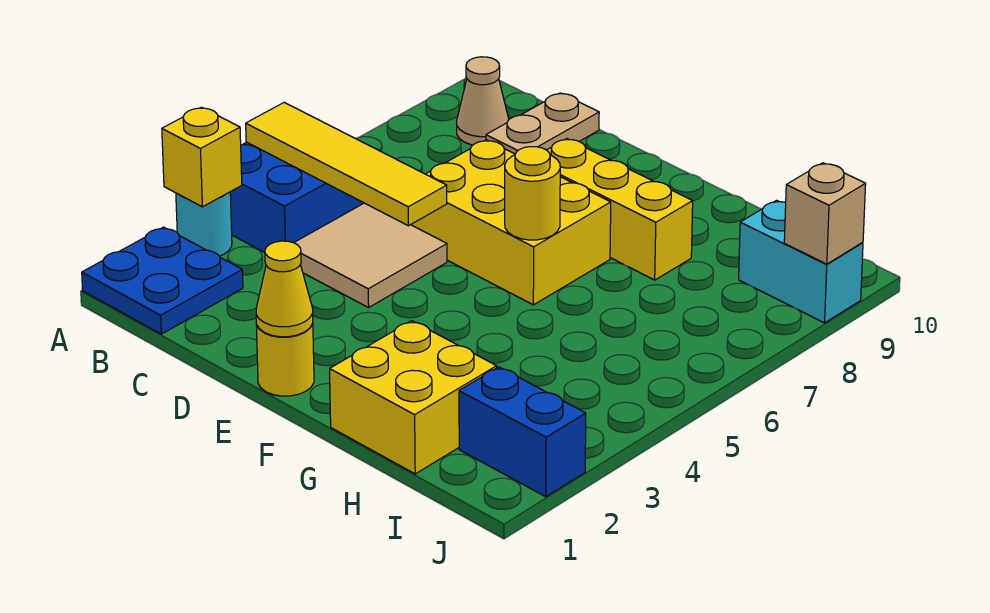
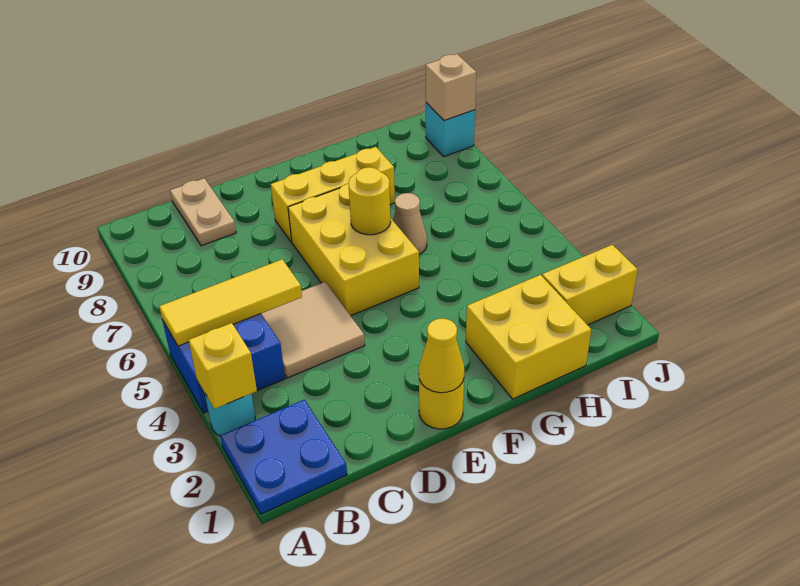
yellow tile A5:D5 level 2 -> yellow tile A5:C5 level 2
tan cone B9 level 1 -> tan cone G6 level 1
yellow brick D6:F7 level 1 -> yellow brick E5:F7 level 1
blue brick I2:J2 level 1 -> yellow brick I2:J2 level 1
cyan brick I9:J9 level 1 -> cyan brick J9 level 1

